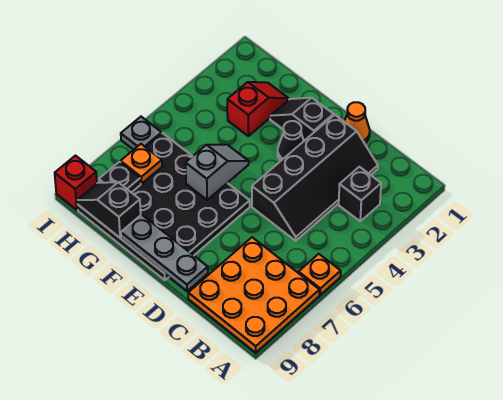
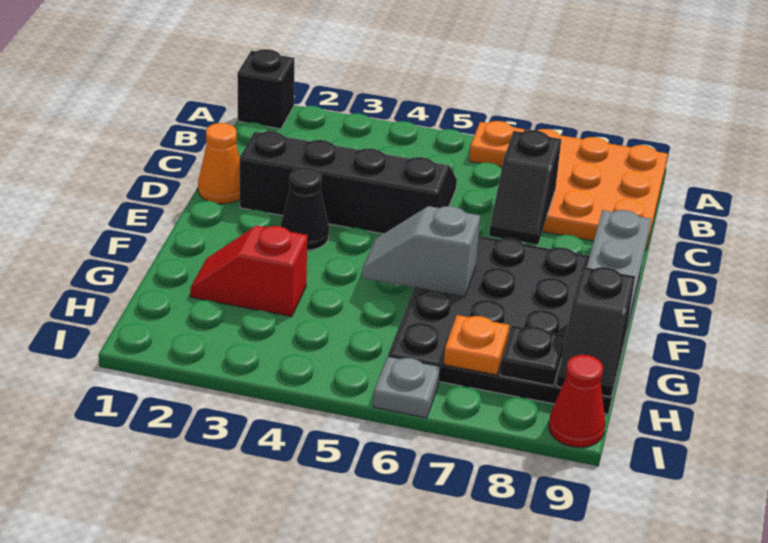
black brick B3 level 1 -> black brick A1 level 1
black slope E2:F2 level 1 top E -> black slope C7:D7 level 2 top C
red brick I9 level 1 -> red cone I9 level 1

